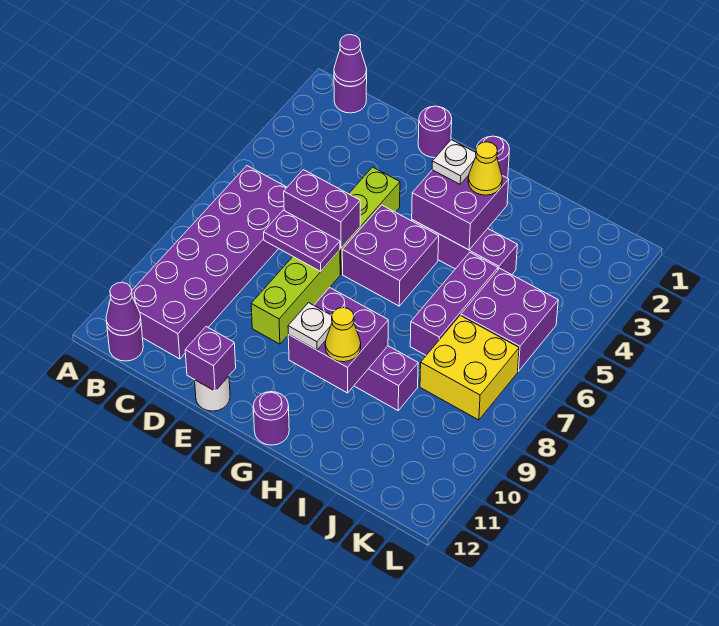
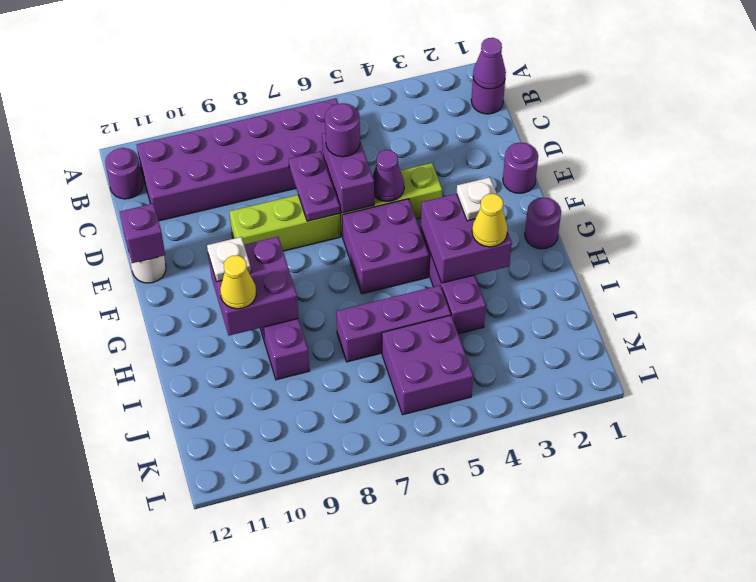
purple cone B12 level 2 -> purple cone E5 level 2
purple round brick G12 level 1 -> purple round brick D6 level 3
yellow brick J7:K8 level 1 -> none

